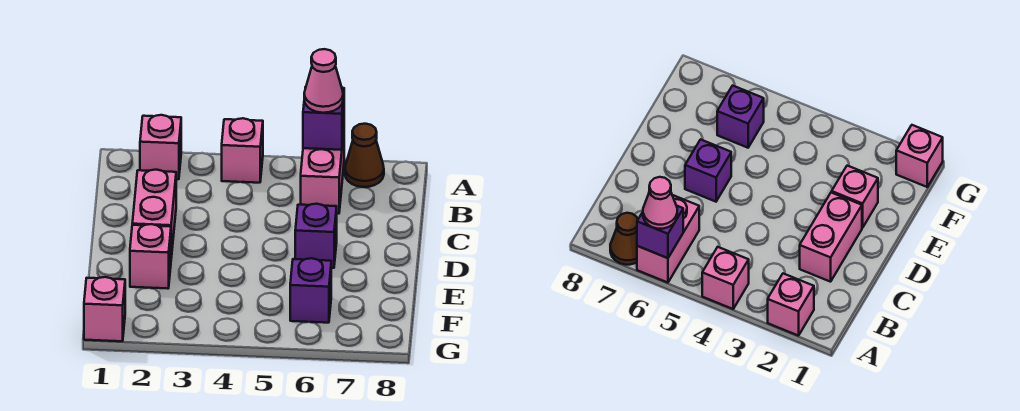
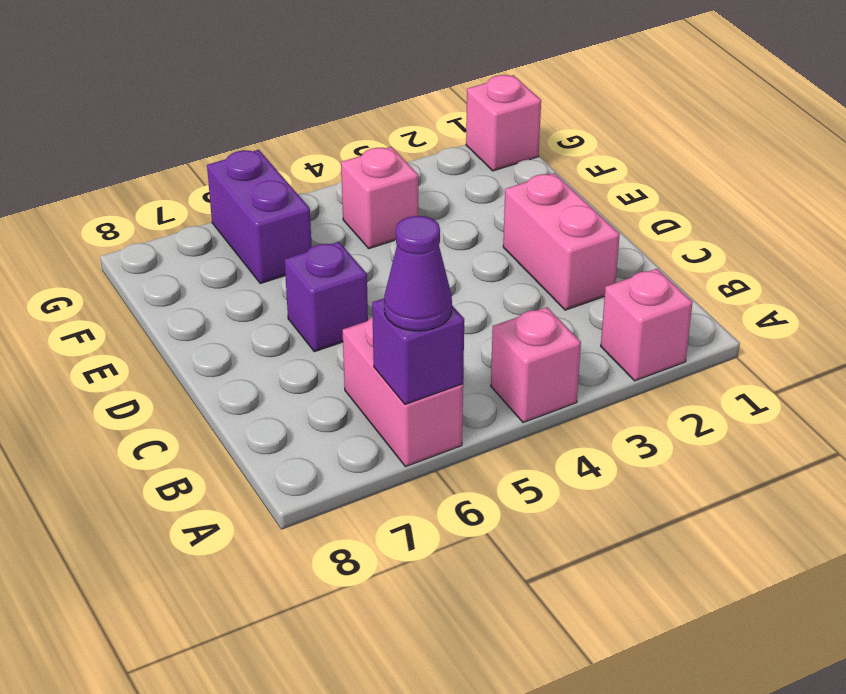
pink cone A6 level 3 -> purple cone A6 level 3
brown cone A7 level 1 -> none
pink brick E2 level 1 -> pink brick F4 level 1
purple brick F6 level 1 -> purple brick F6:G6 level 1

